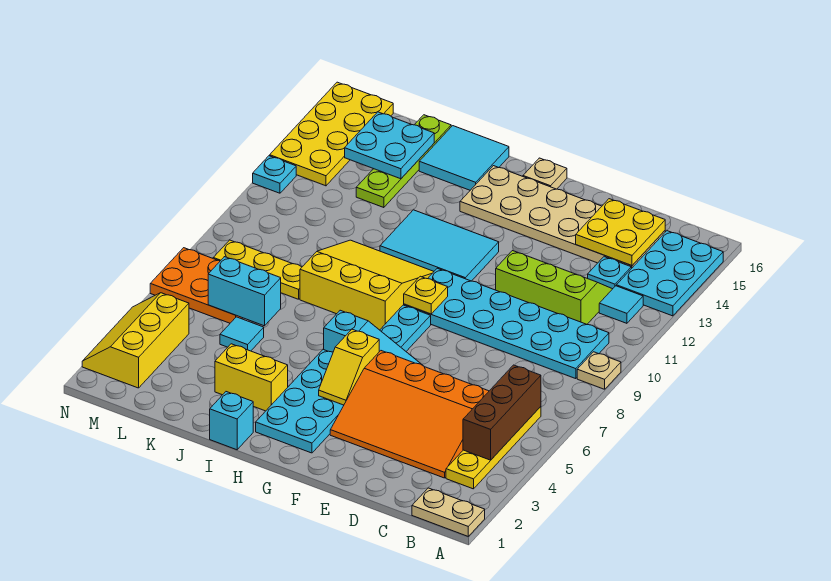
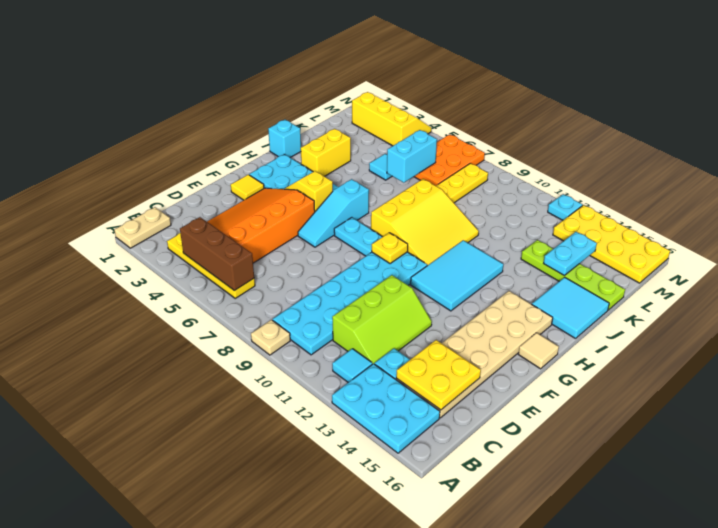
none -> yellow tile F2 level 1
tan plate G16 level 1 -> tan tile G16 level 1
cyan plate K14:L15 level 2 -> cyan plate K14:L14 level 2

